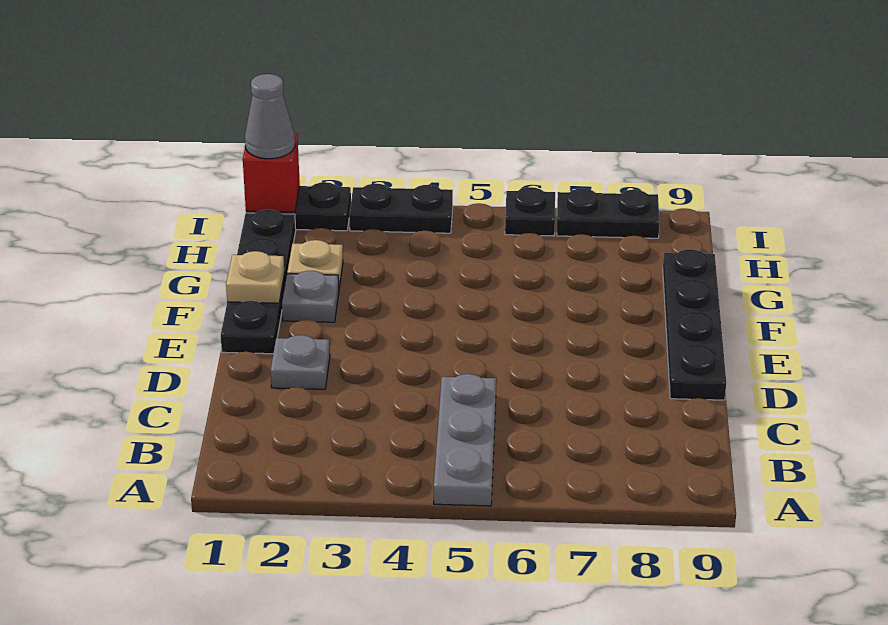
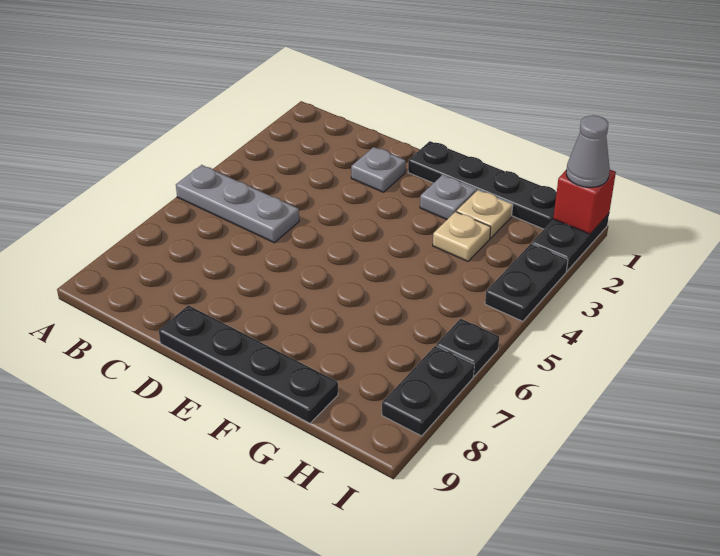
tan plate F1 level 2 -> tan plate G3 level 1

